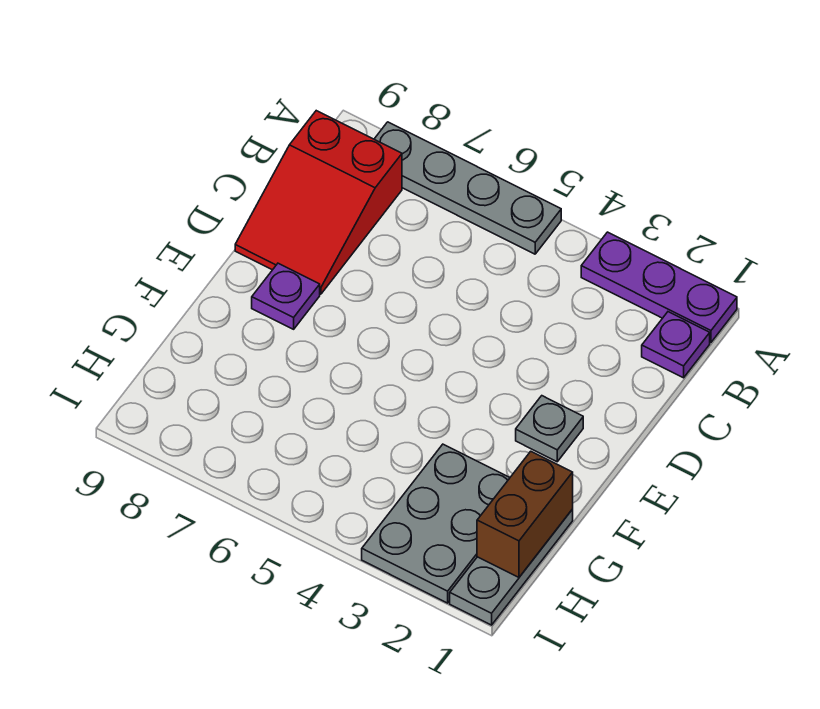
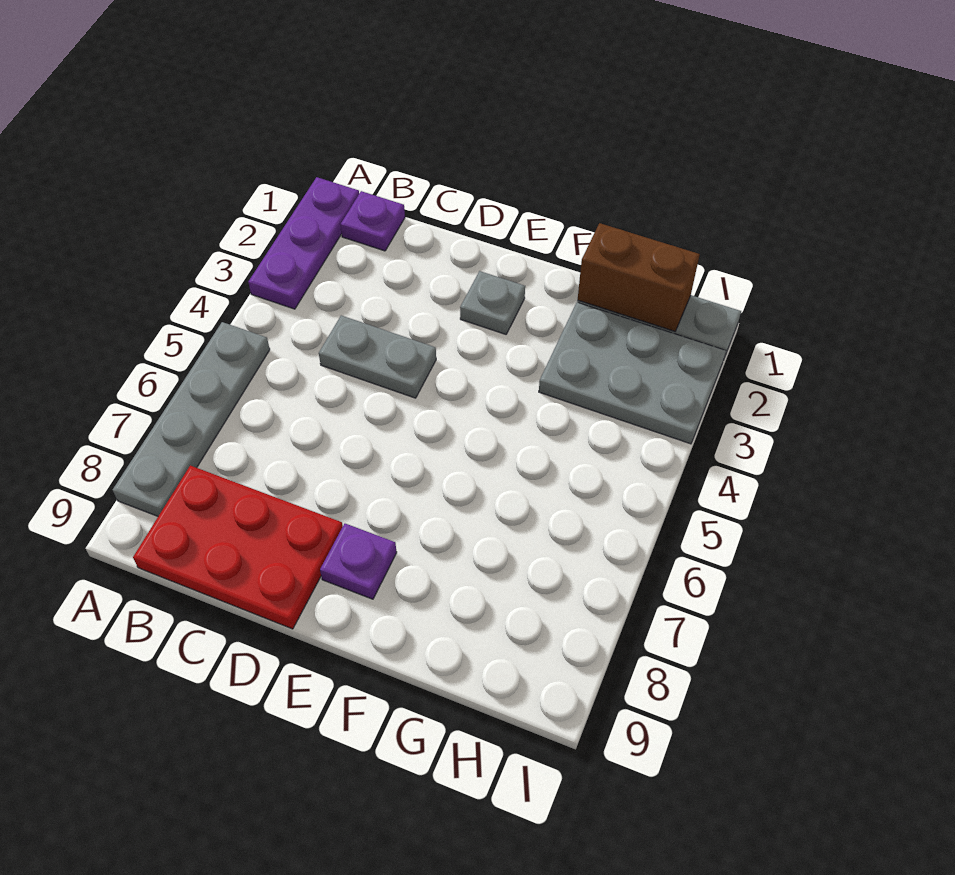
red slope B8:D9 level 1 top B -> red plate B8:D9 level 1
none -> grey plate C4:D4 level 1

